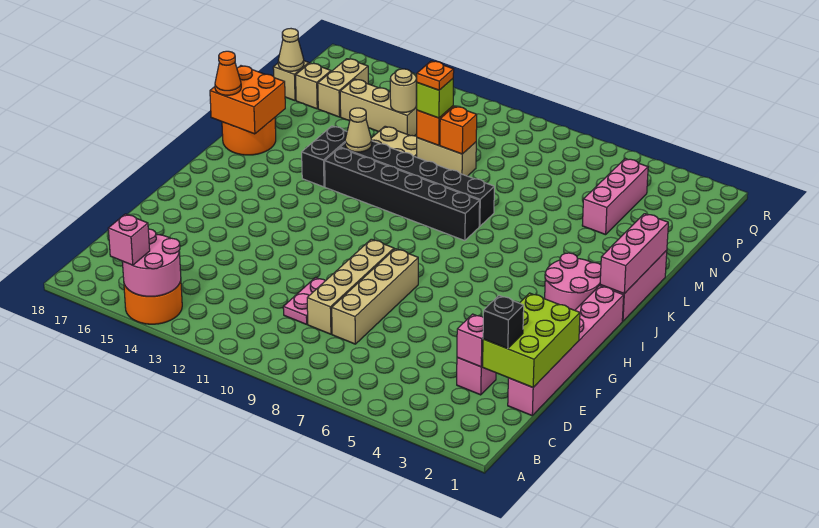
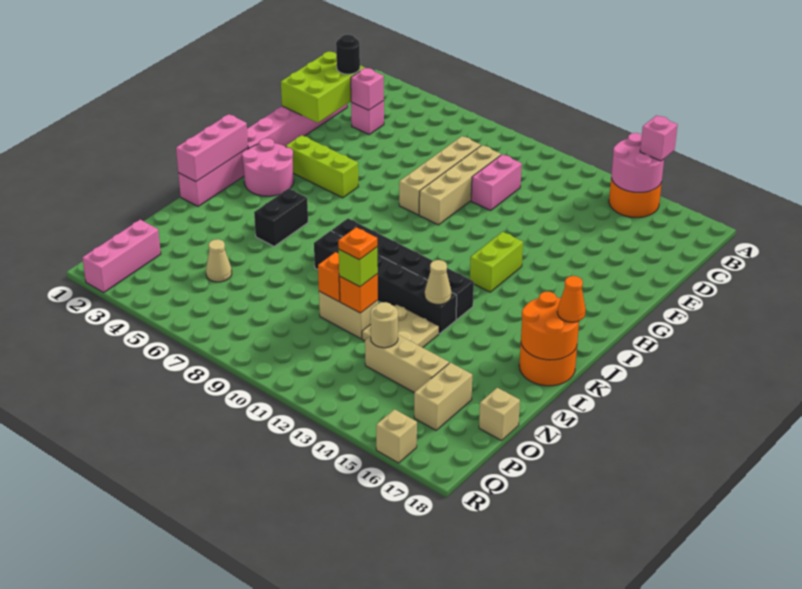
black brick D2 level 3 -> black round brick D2 level 3
pink plate D10:E10 level 1 -> pink brick D10:E10 level 1
none -> lime brick H3:H5 level 1
none -> lime brick H13:I13 level 1
black brick K14:L14 level 1 -> black brick K5:L5 level 1
orange brick K17:L18 level 2 -> orange round brick K17:L18 level 2
pink brick N4:P4 level 1 -> pink brick P2:R2 level 1
tan brick O17 level 1 -> tan brick R16 level 1
tan cone O18 level 2 -> tan cone O5 level 1

